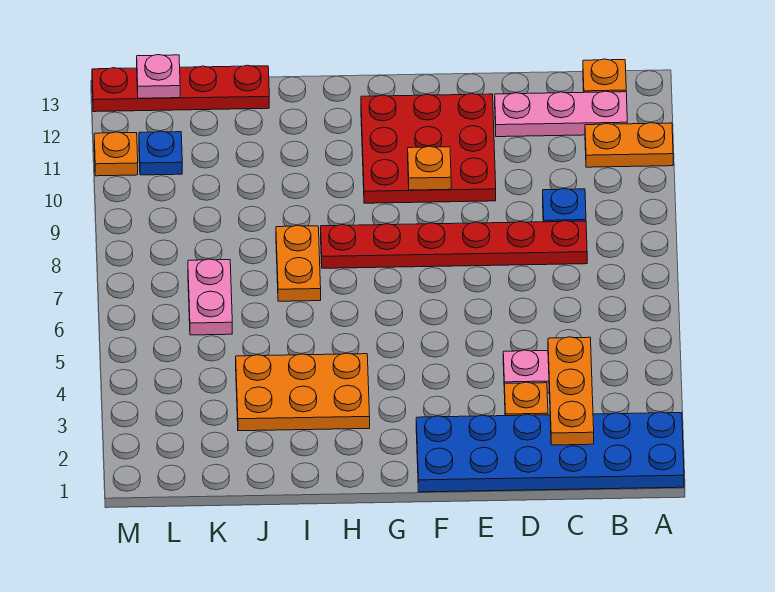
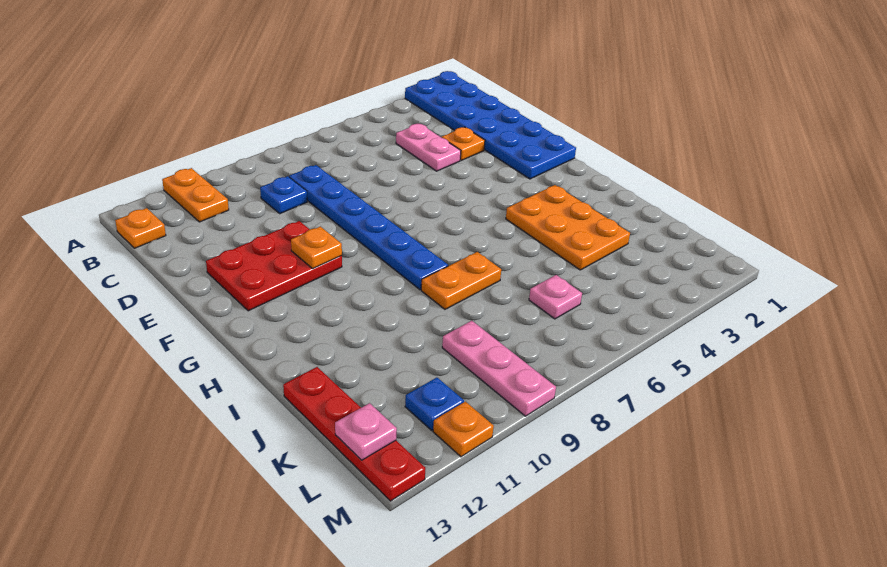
pink plate B12:D12 level 1 -> pink plate K9:M9 level 1
orange plate C2:C4 level 2 -> none
red plate C8:H8 level 1 -> blue plate C8:H8 level 1
red plate E10:G12 level 1 -> red plate E10:F12 level 1
pink plate K6:K7 level 1 -> pink plate K6 level 1

